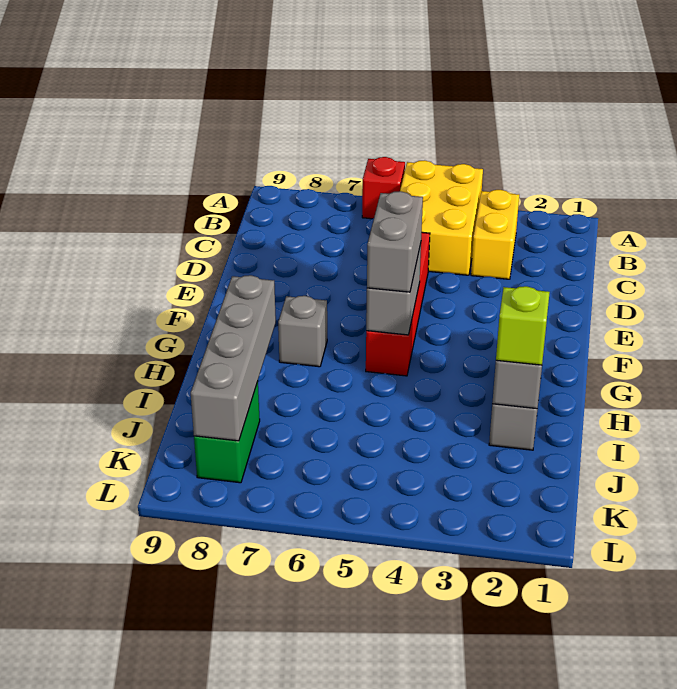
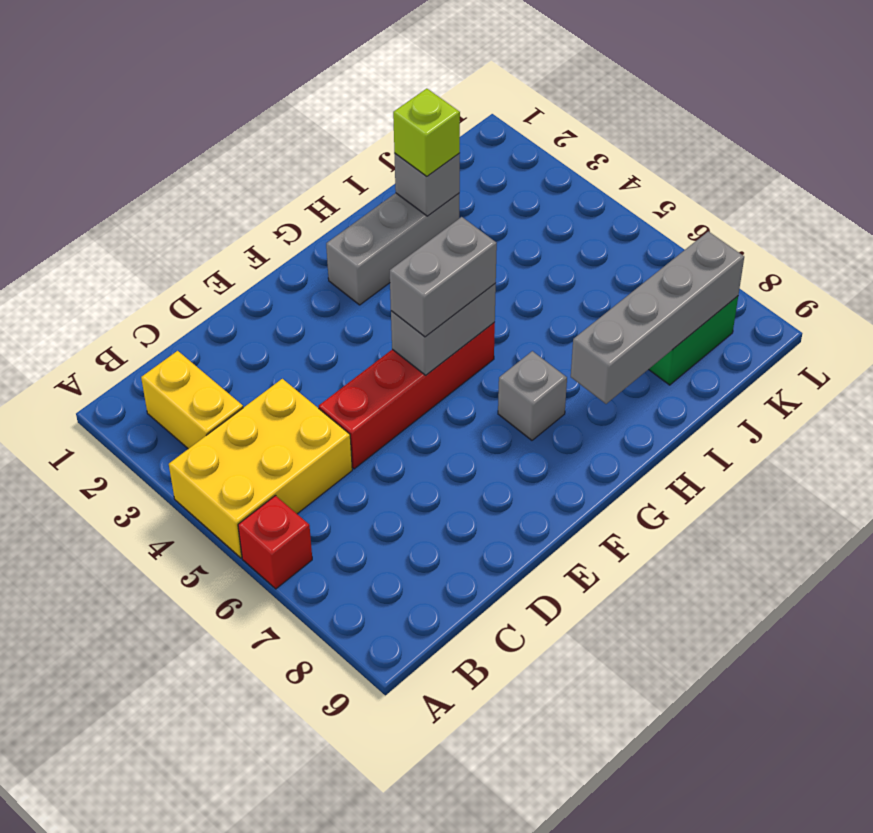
yellow brick B3:C3 level 1 -> yellow brick B2:B3 level 1

